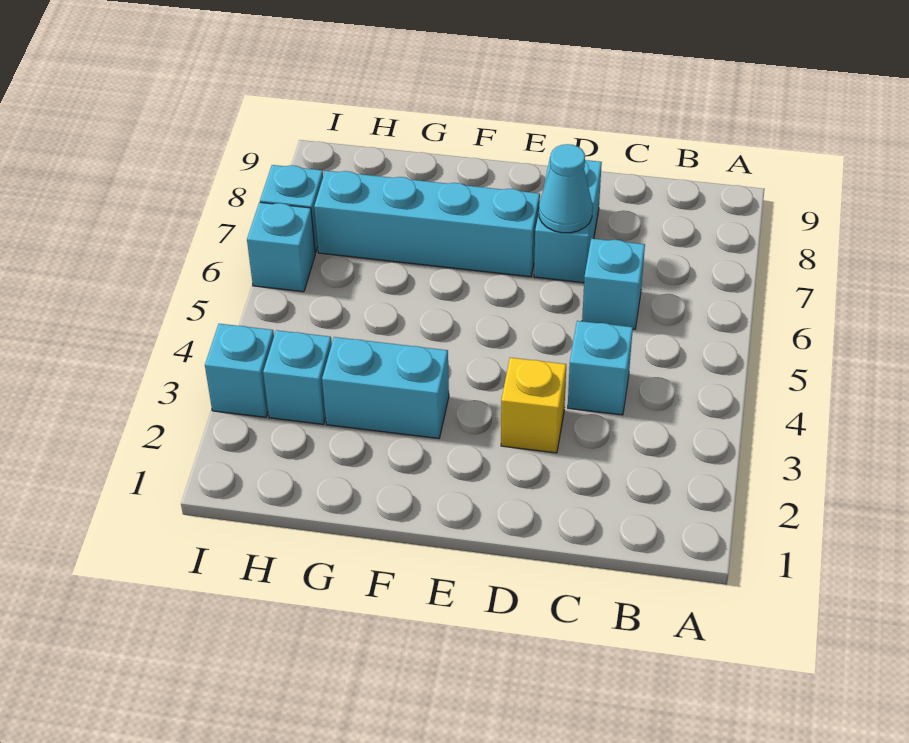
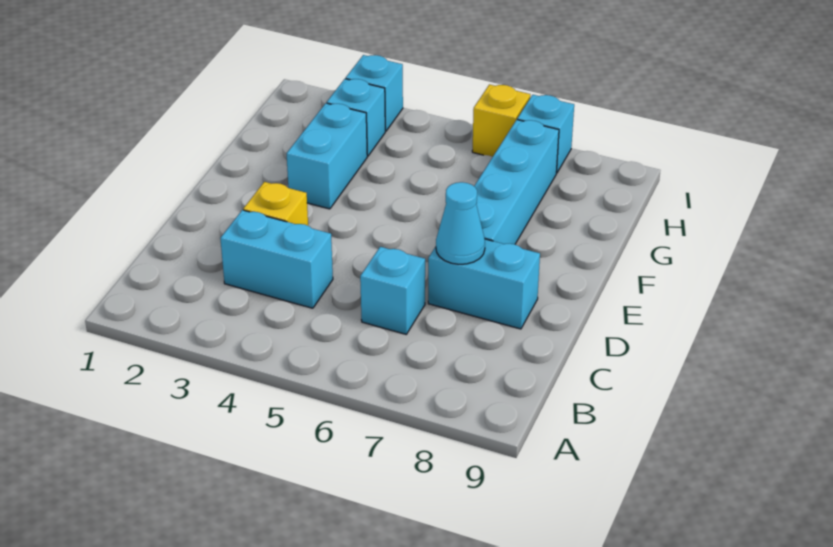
cyan brick C4 level 1 -> cyan brick C3:C4 level 1
cyan brick I6 level 1 -> yellow brick I6 level 1

